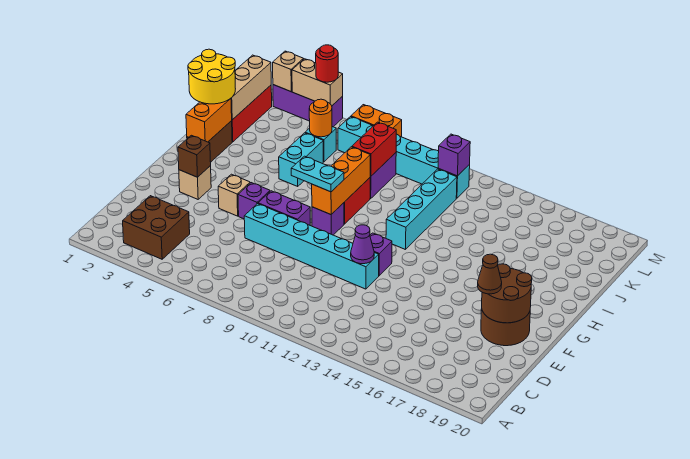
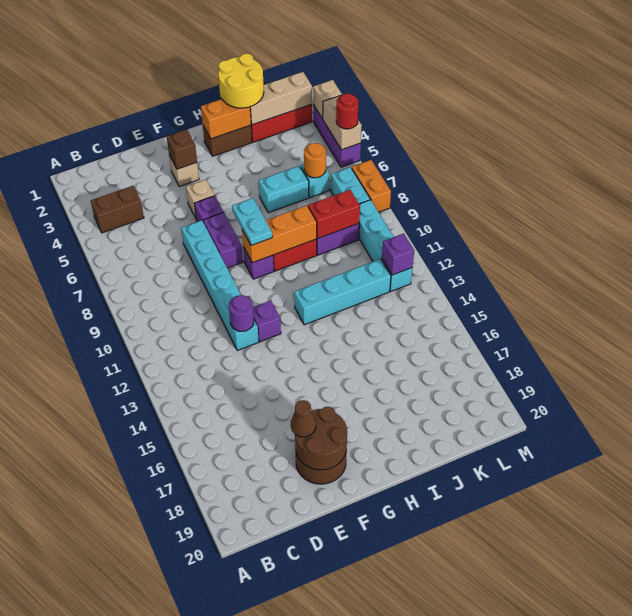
brown brick B3:C4 level 1 -> brown brick B4:C4 level 1
purple cone E12 level 2 -> purple round brick E12 level 2

